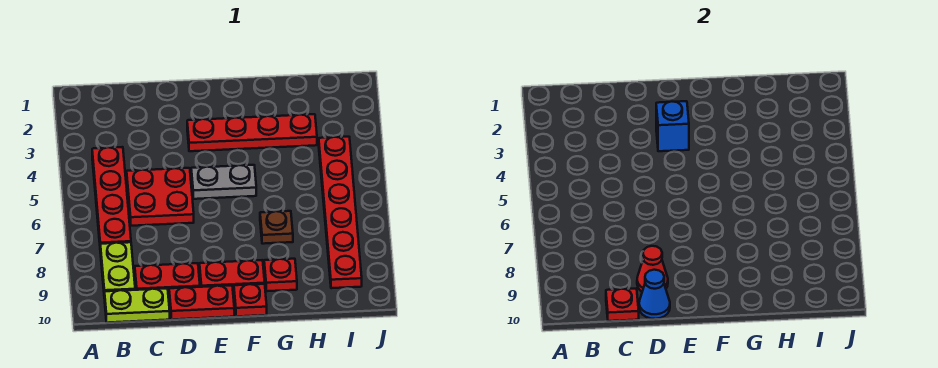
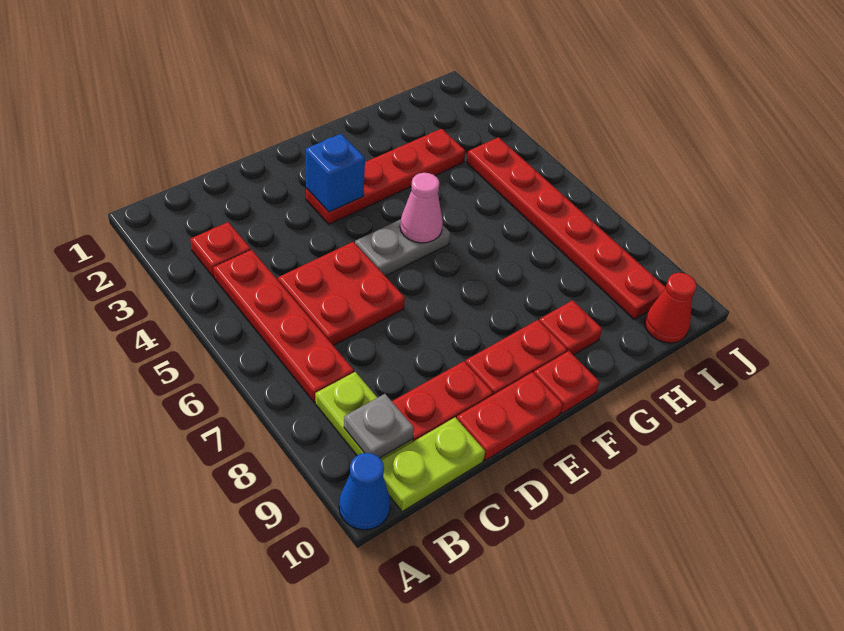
none -> grey plate B9 level 2
red plate C10 level 2 -> red plate B3 level 1
red cone D9 level 2 -> red cone I10 level 1
blue cone D10 level 2 -> blue cone A10 level 1
none -> pink cone F5 level 2
brown plate G7 level 1 -> none

